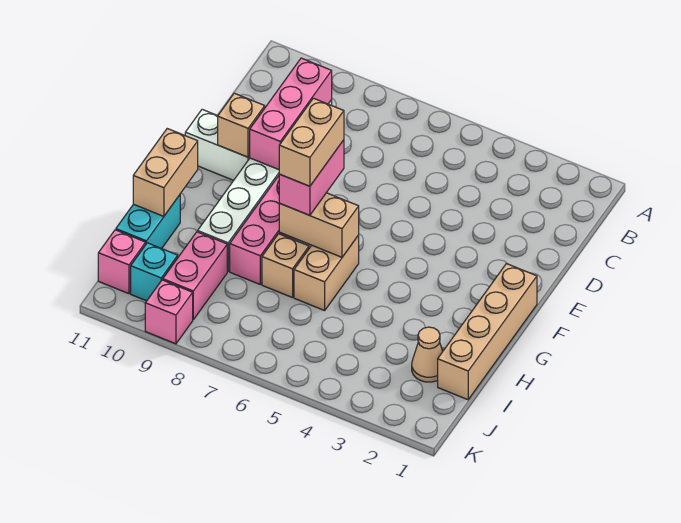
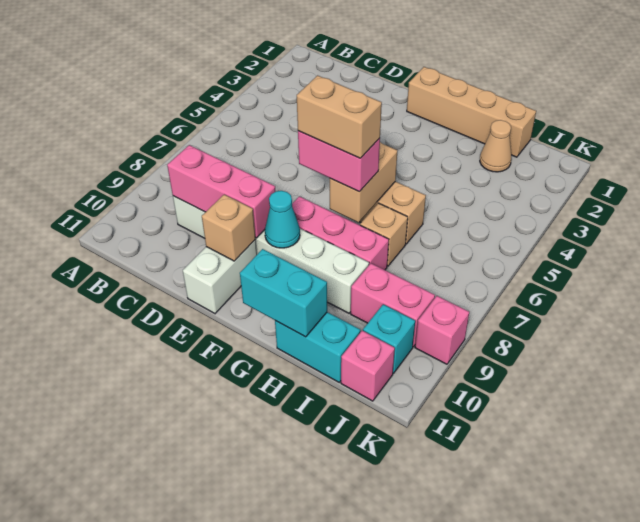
none -> cyan cone F9 level 2
tan brick G11:H11 level 2 -> cyan brick G11:H11 level 2

